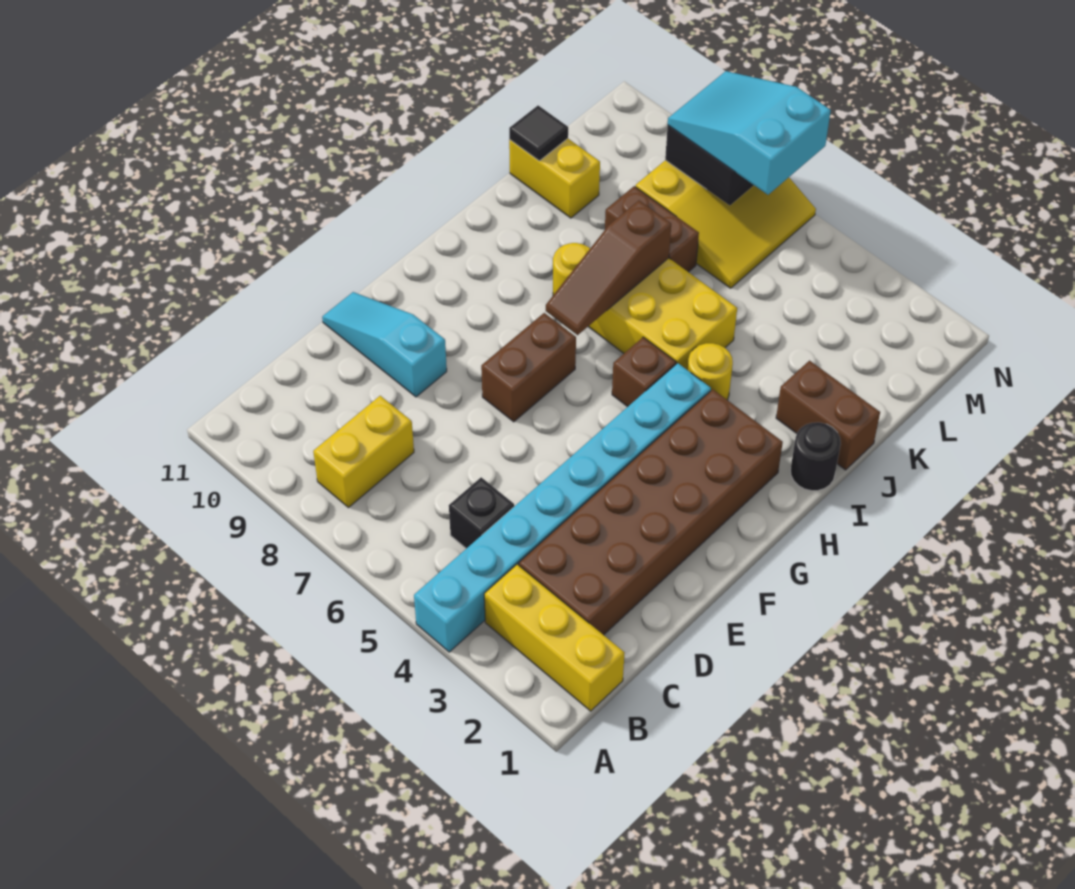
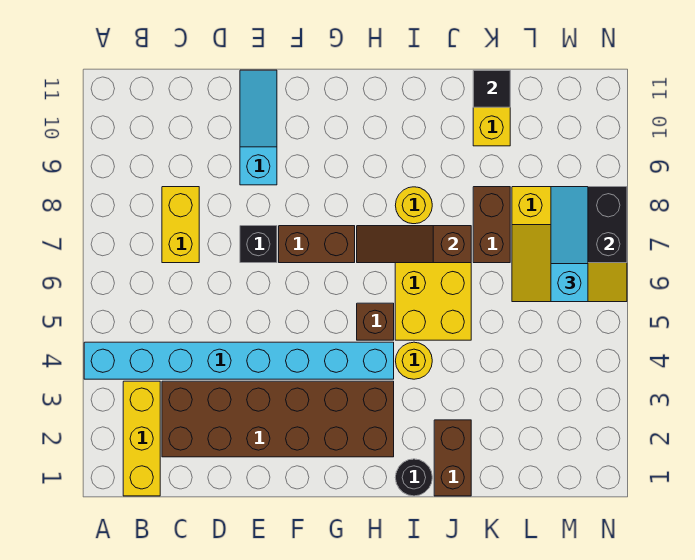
yellow brick B8:C8 level 1 -> yellow brick C7:C8 level 1
black brick C5 level 1 -> black brick E7 level 1
cyan slope M6:N8 level 3 top 6 -> cyan slope M6:M8 level 3 top 6

